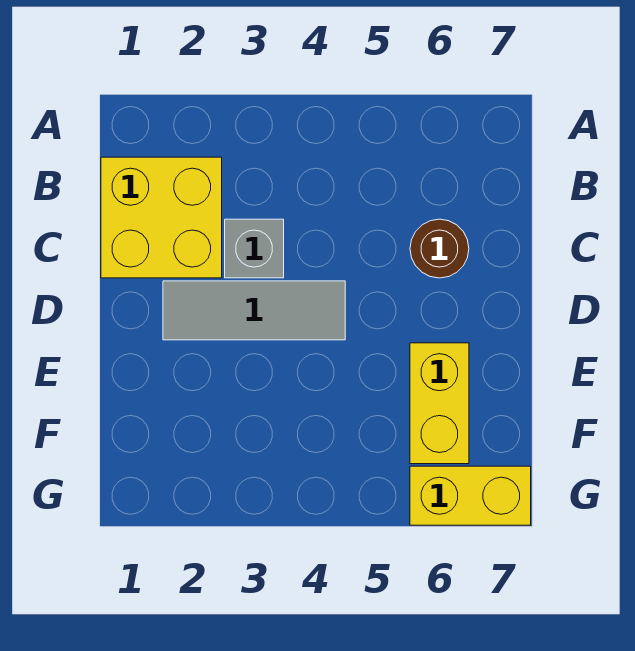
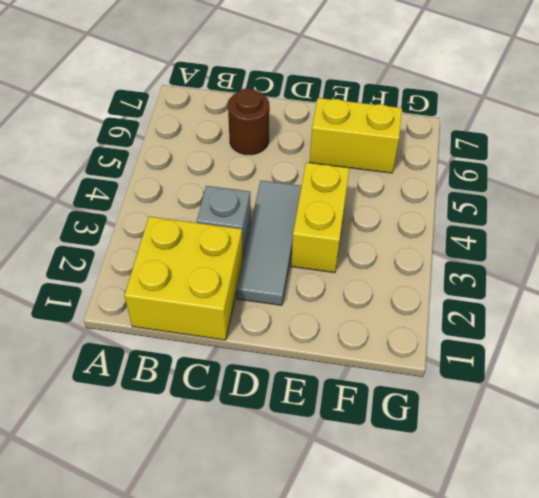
yellow brick G6:G7 level 1 -> yellow brick E3:E4 level 1

